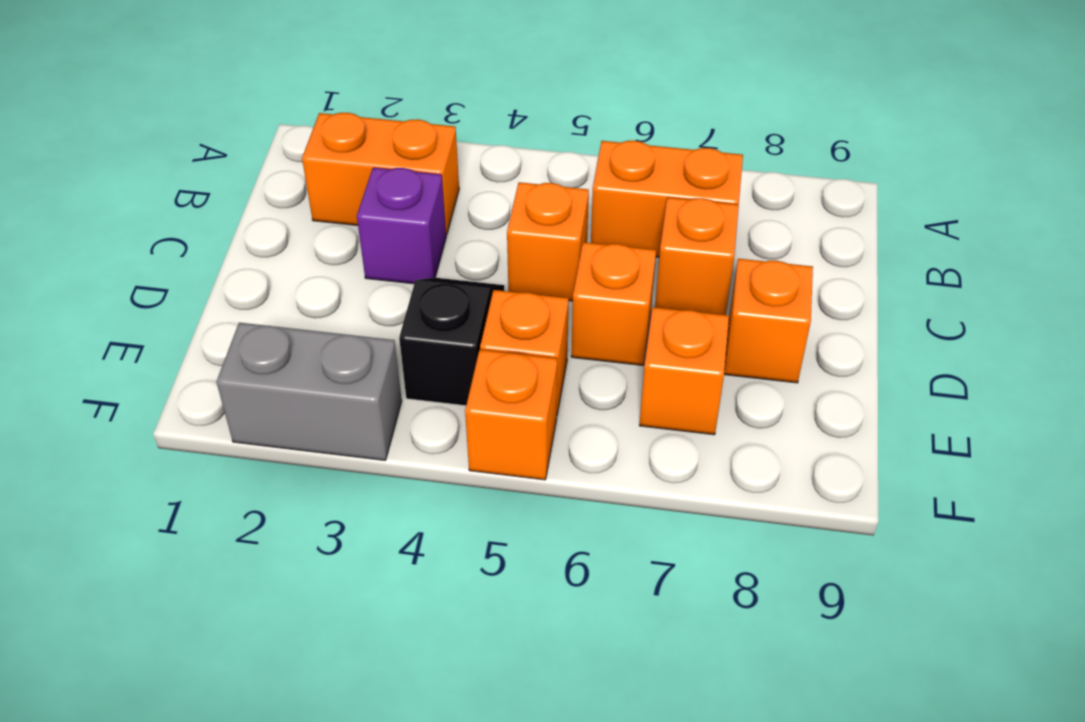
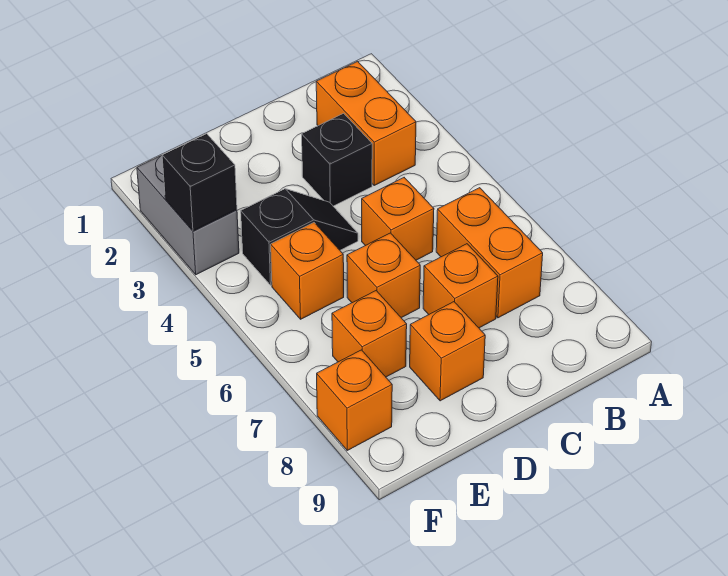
purple brick C3 level 1 -> black brick C3 level 1
none -> black brick F3 level 2
orange brick F5 level 1 -> orange brick F8 level 1

